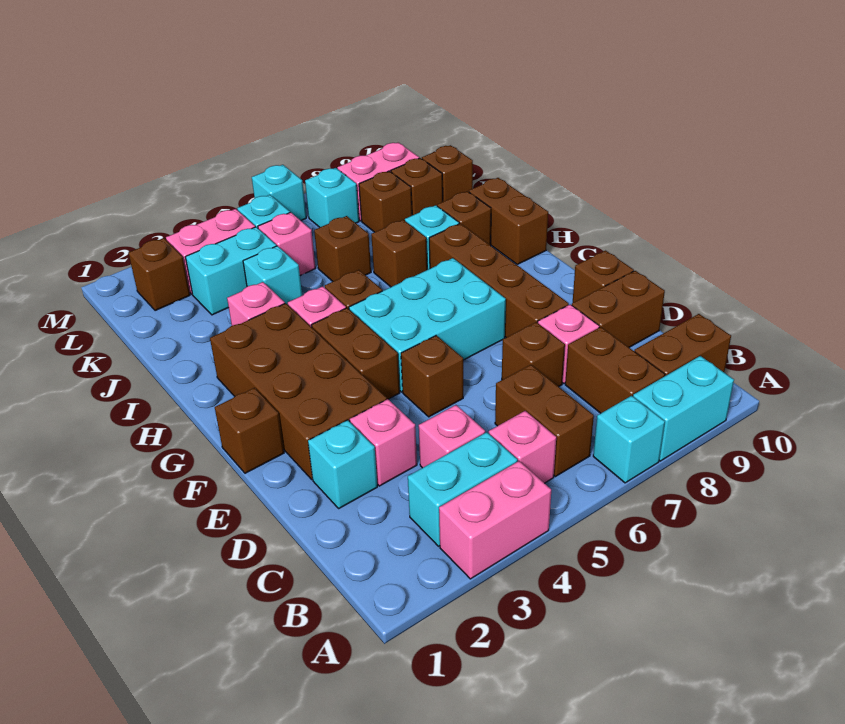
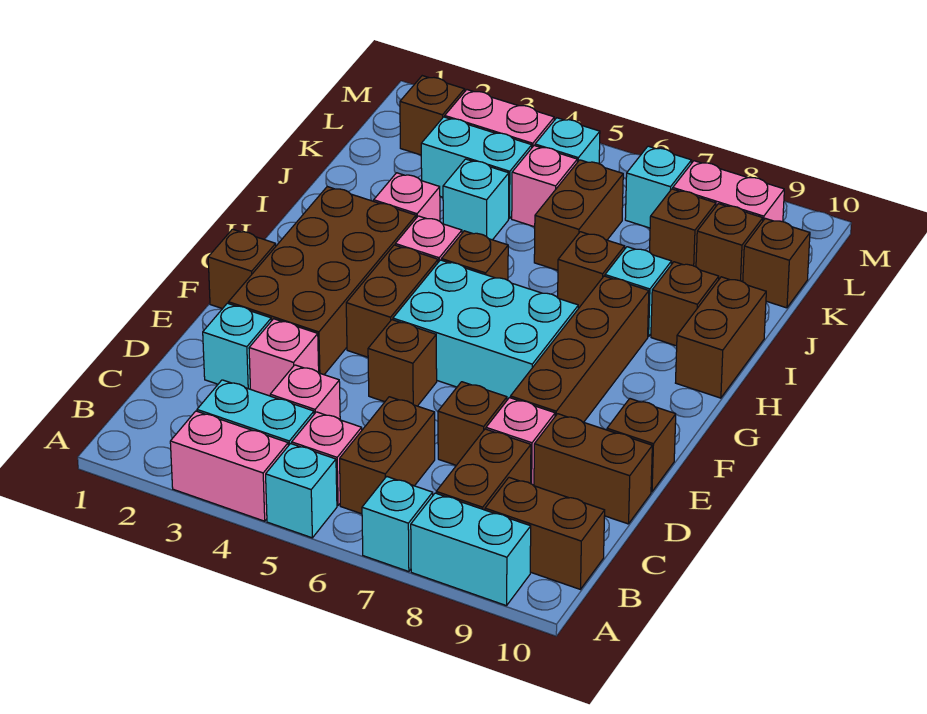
brown brick J6 level 1 -> brown brick J6:K6 level 1
cyan brick M6 level 1 -> cyan brick A5 level 1

